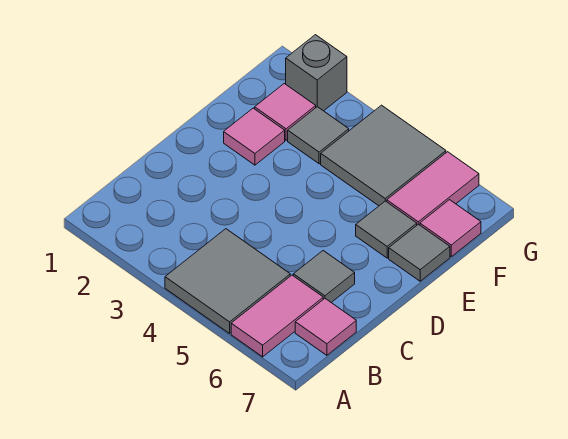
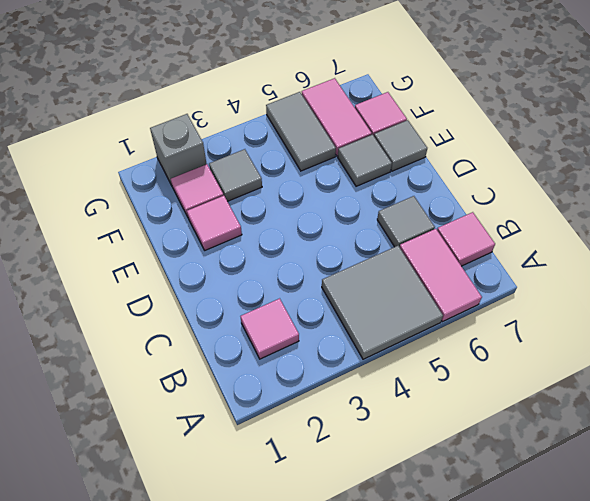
none -> pink tile B2 level 1
grey tile F4:G5 level 1 -> grey tile F5:G5 level 1

